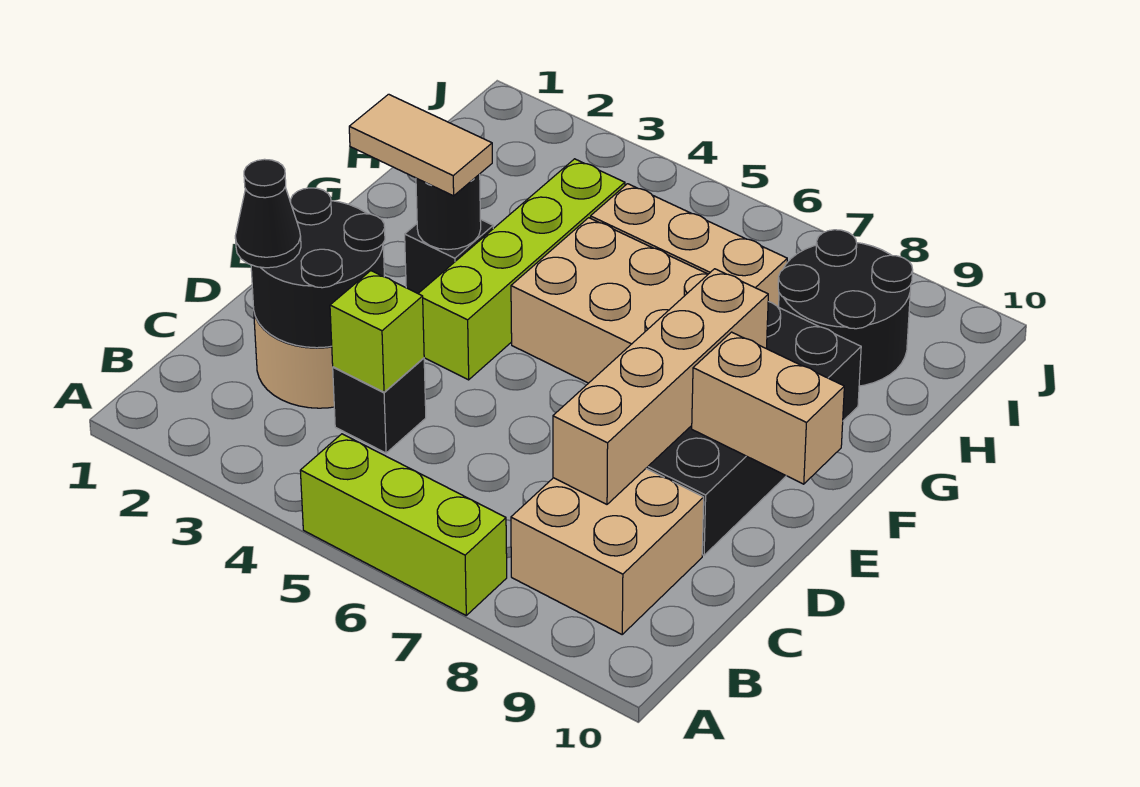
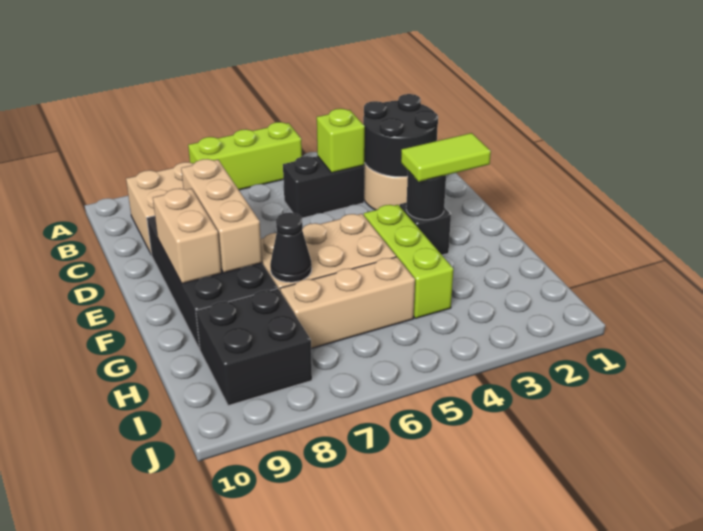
black cone C2 level 3 -> black cone G7 level 2
black brick C4 level 1 -> black brick C4:C5 level 1
tan brick C8:F8 level 2 -> tan brick D8:F8 level 2
lime brick E4:H4 level 1 -> lime brick F4:H4 level 1
tan brick E9:E10 level 2 -> tan brick E9:F9 level 2
tan tile F2:F3 level 3 -> lime tile F2:F3 level 3
black round brick H8:I9 level 1 -> black brick H8:I9 level 1

